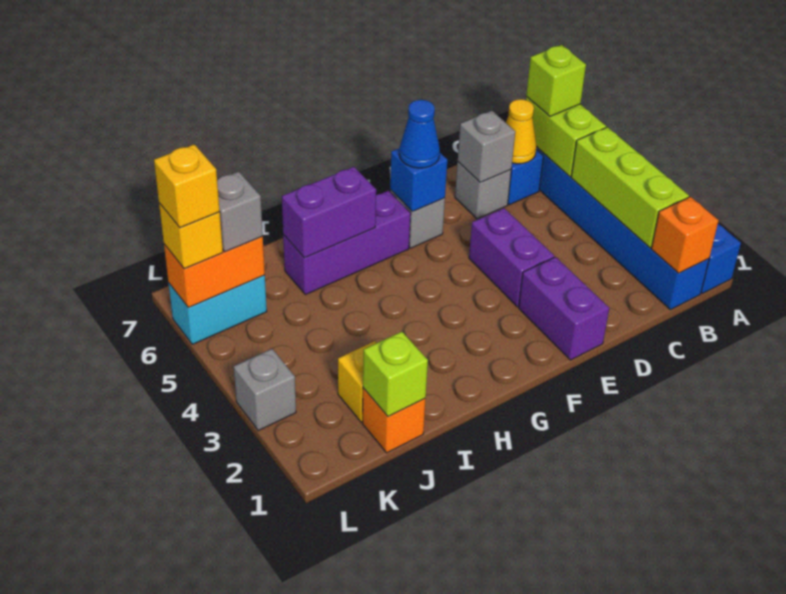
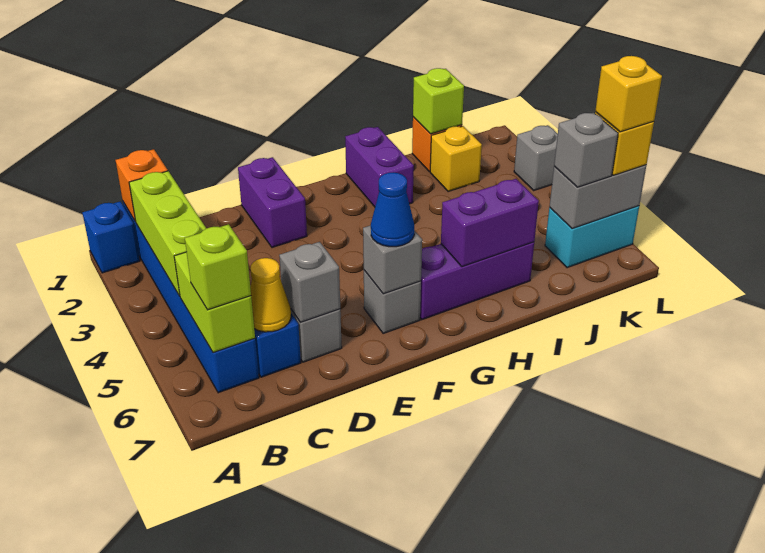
purple brick E3:E4 level 1 -> purple brick H1:H2 level 1
blue brick F6 level 2 -> grey brick F6 level 2
orange brick K6:L6 level 2 -> grey brick K6:L6 level 2

